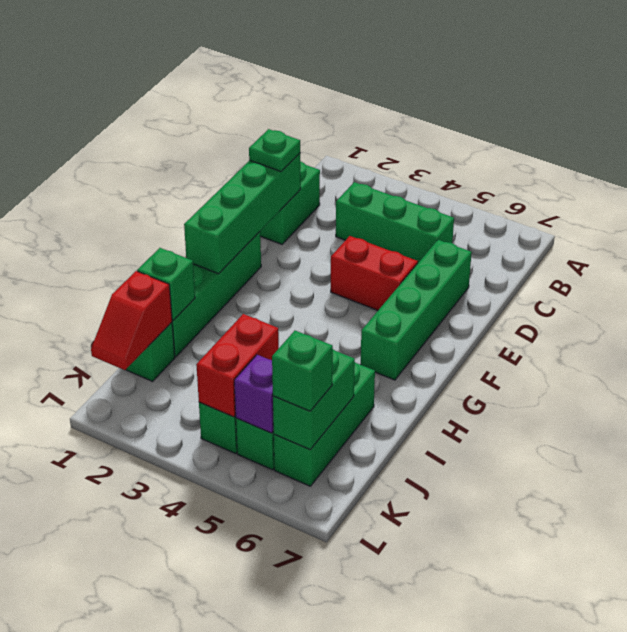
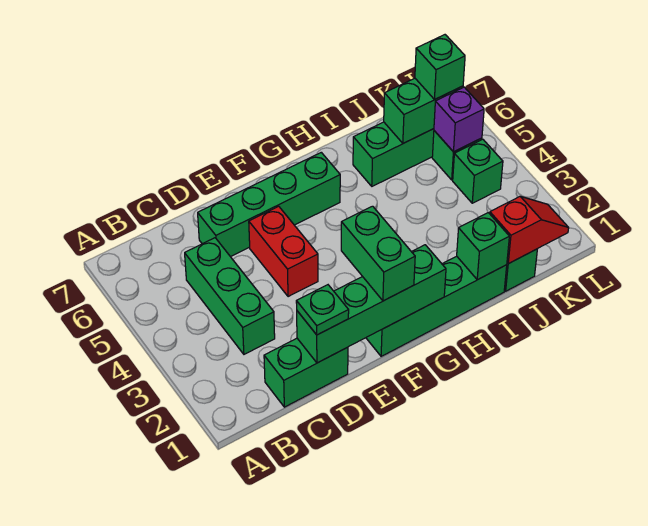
none -> green brick F1:F2 level 3
red brick J4:K4 level 2 -> none

